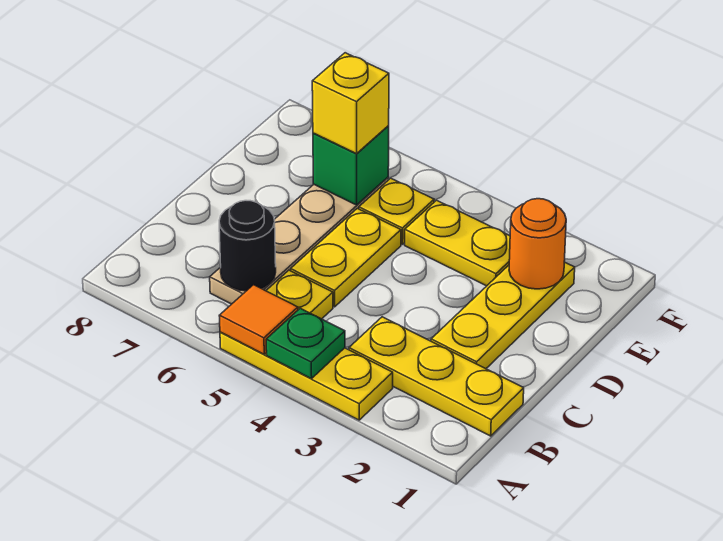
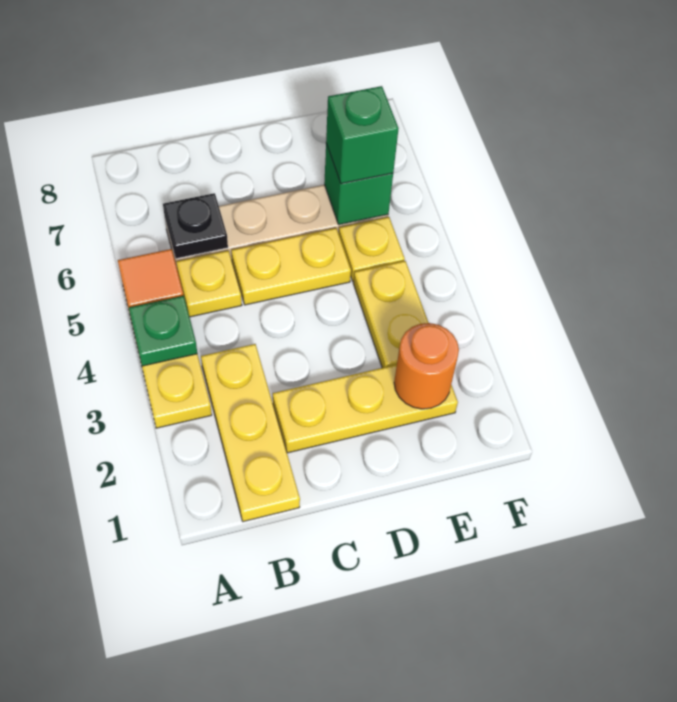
black round brick B6 level 2 -> black plate B6 level 2
yellow brick E6 level 3 -> green brick E6 level 3

